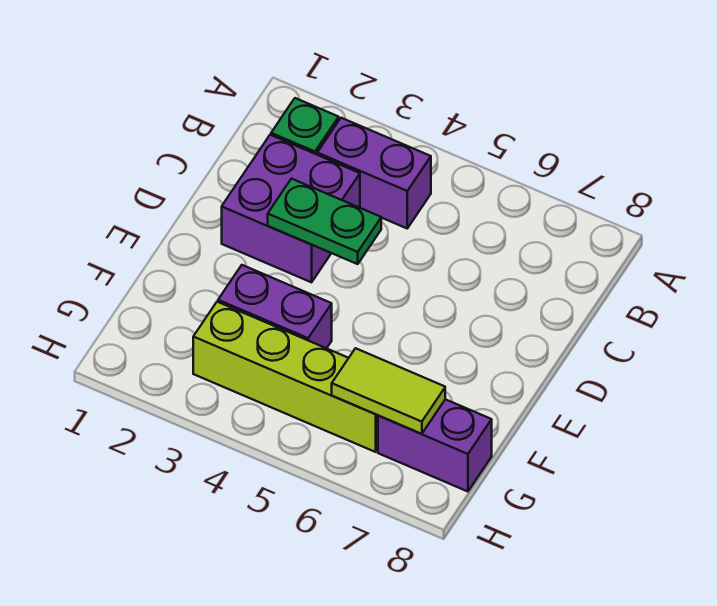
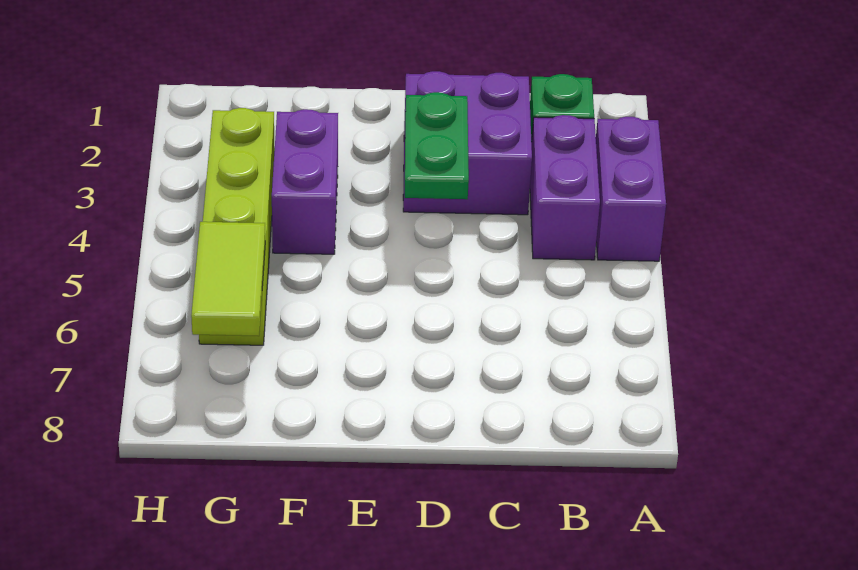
purple brick G7:G8 level 1 -> purple brick A3:A4 level 1

